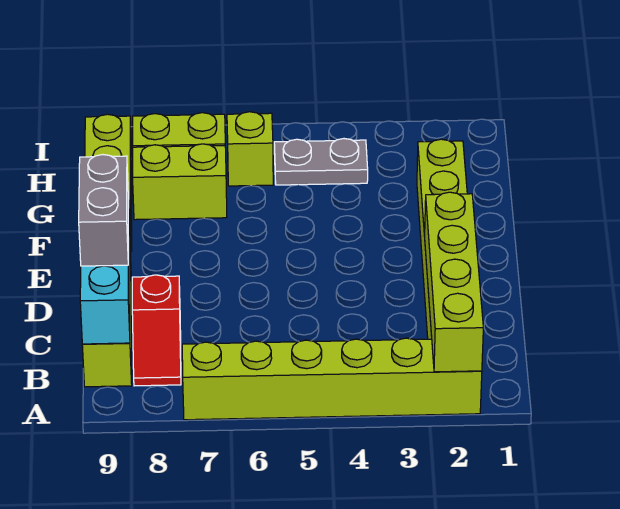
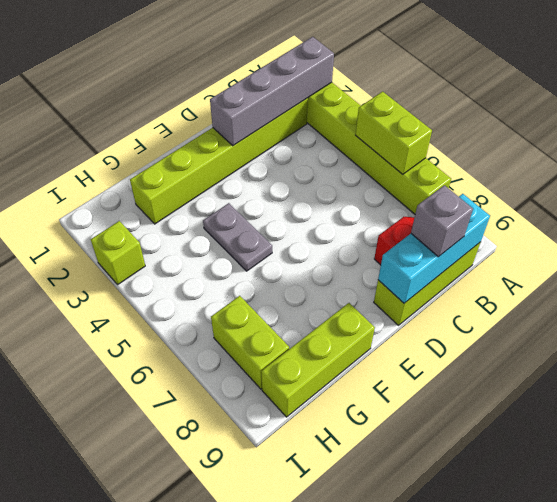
lime brick A2:D2 level 2 -> grey brick A2:D2 level 2
grey brick C9:D9 level 3 -> grey brick C9 level 3
lime brick G7:G8 level 1 -> lime brick A5:A6 level 2
grey plate H4:H5 level 1 -> grey plate F4:F5 level 1
lime brick H6 level 1 -> lime brick I3 level 1

